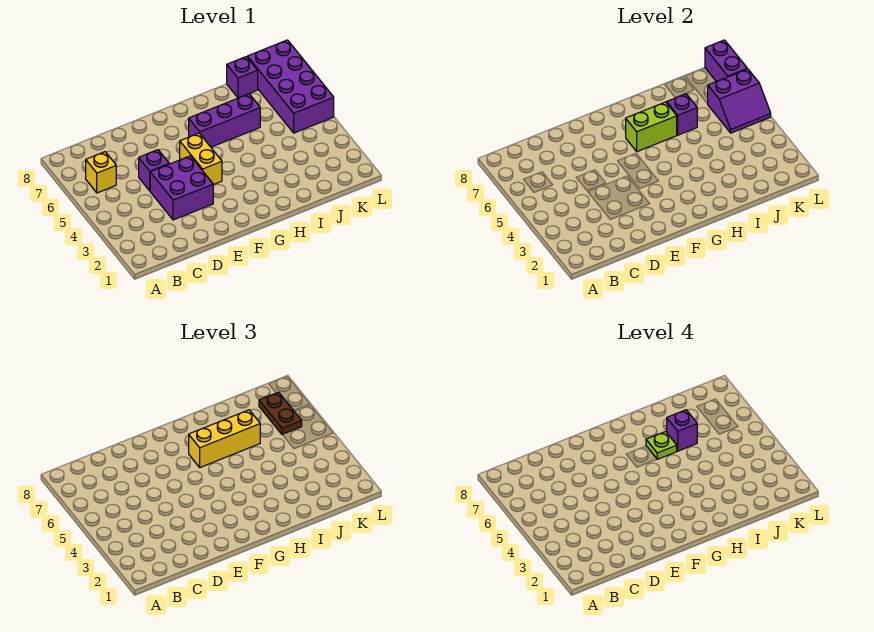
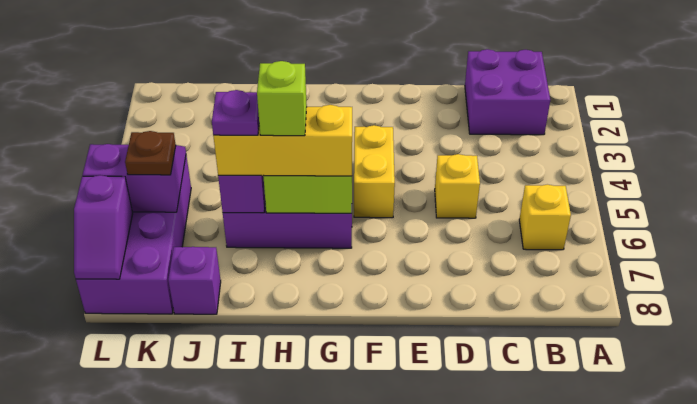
purple brick D3:E4 level 1 -> purple brick B1:C2 level 1
purple brick D5 level 1 -> yellow brick D5 level 1
lime plate H6 level 4 -> lime brick H6 level 4
purple brick I6 level 4 -> purple plate I6 level 4
brown plate K6:K7 level 3 -> brown plate K6 level 3
purple brick L7:L8 level 2 -> purple slope L7:L8 level 2 top 7

